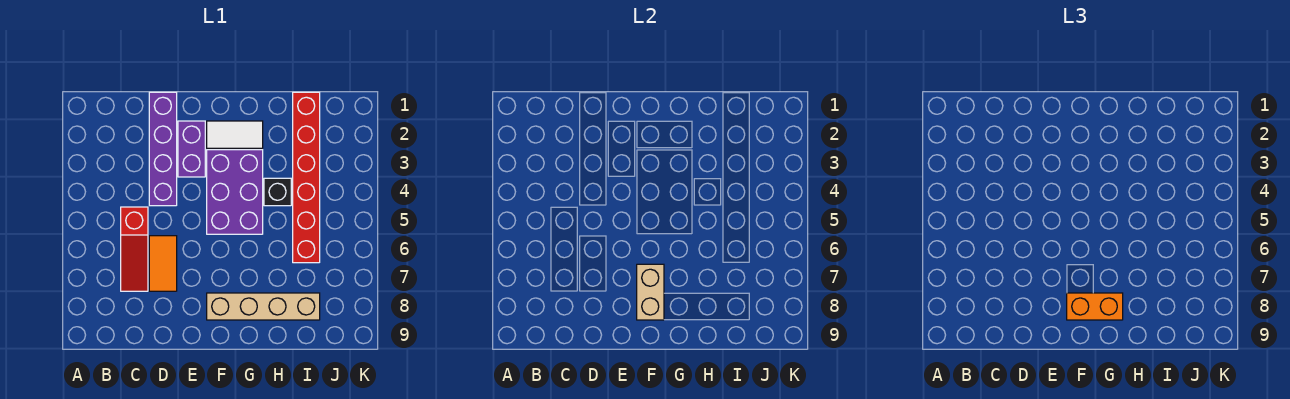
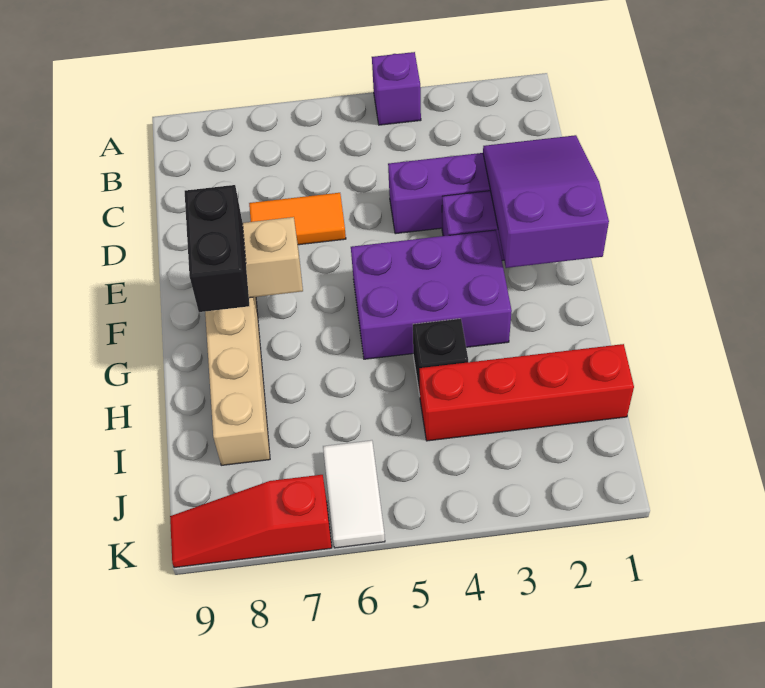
none -> purple brick A4 level 1
red slope C5:C7 level 1 top 5 -> red slope K7:K9 level 1 top 7
none -> purple slope D1:F2 level 2 top F
white tile F2:G2 level 1 -> white tile J6:K6 level 1
orange brick F8:G8 level 3 -> black brick F8:G8 level 3
red brick I1:I6 level 1 -> red brick I1:I4 level 1

